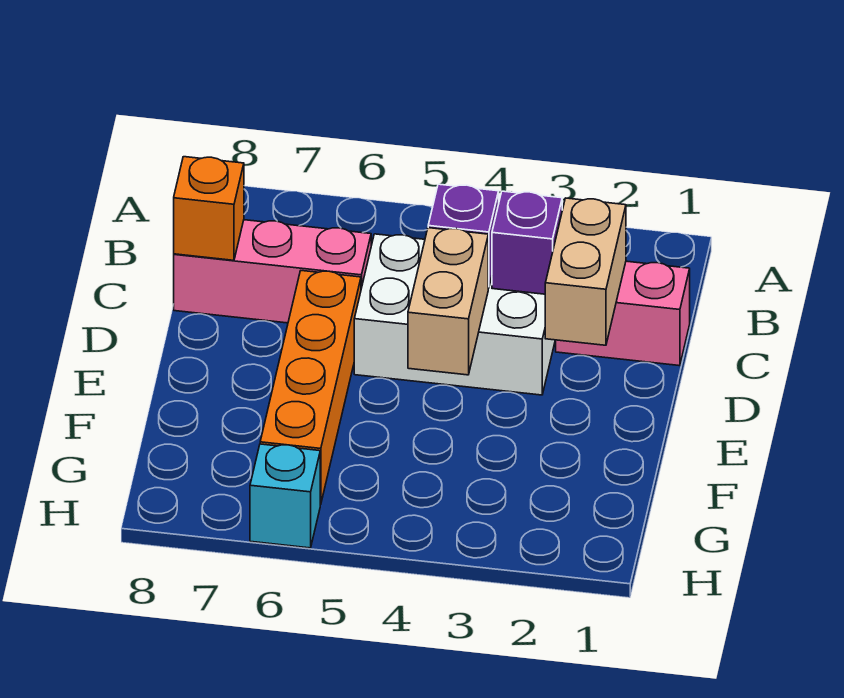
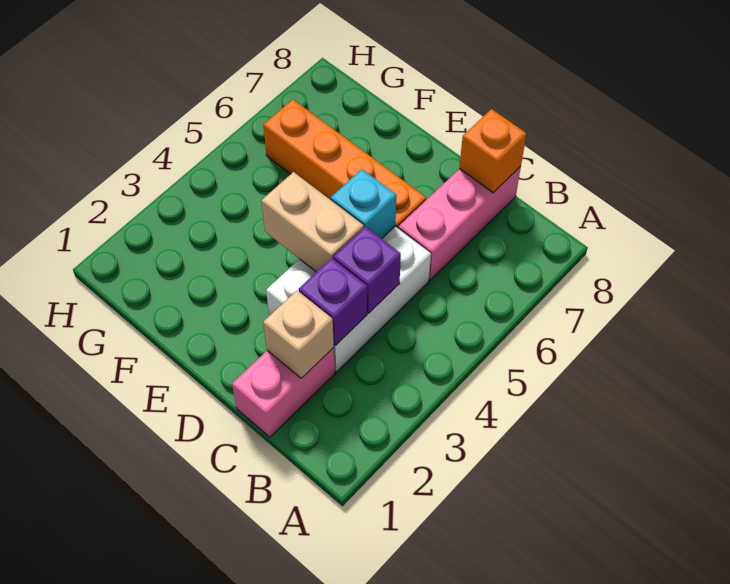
tan brick C2:D2 level 2 -> tan brick C2 level 2
cyan brick H6 level 1 -> cyan brick D5 level 2

